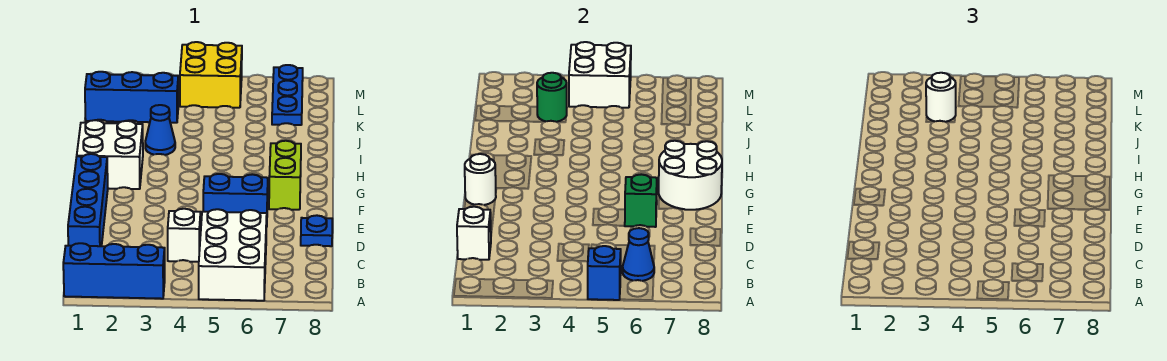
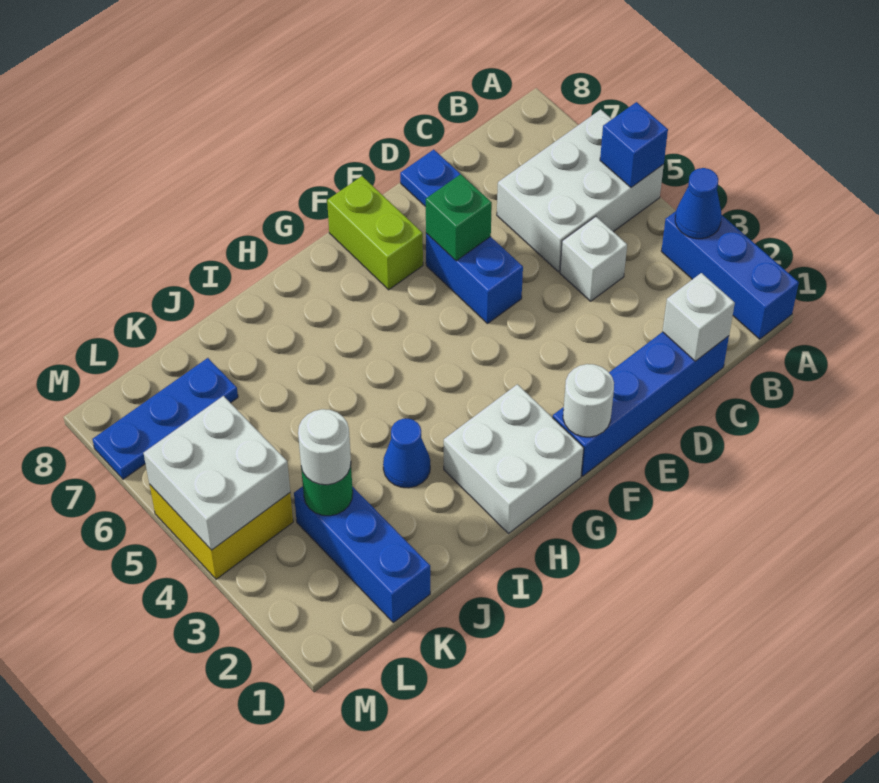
blue cone B6 level 2 -> blue cone A3 level 2
lime brick F7:G7 level 1 -> lime brick F7:F8 level 1
white round brick F7:G8 level 2 -> none

